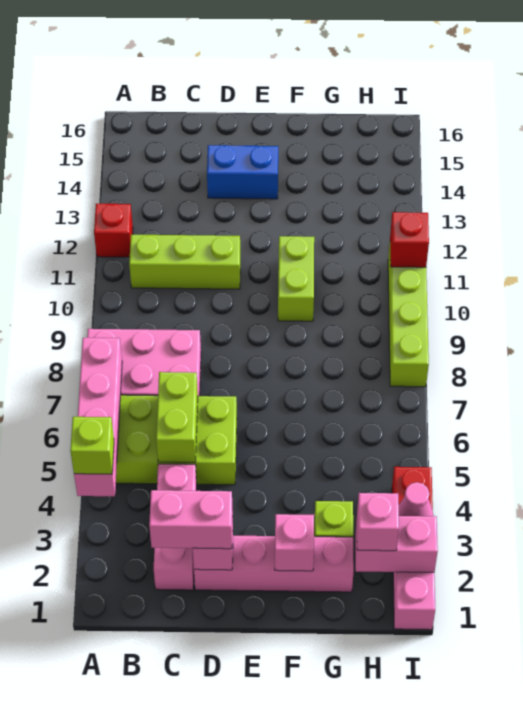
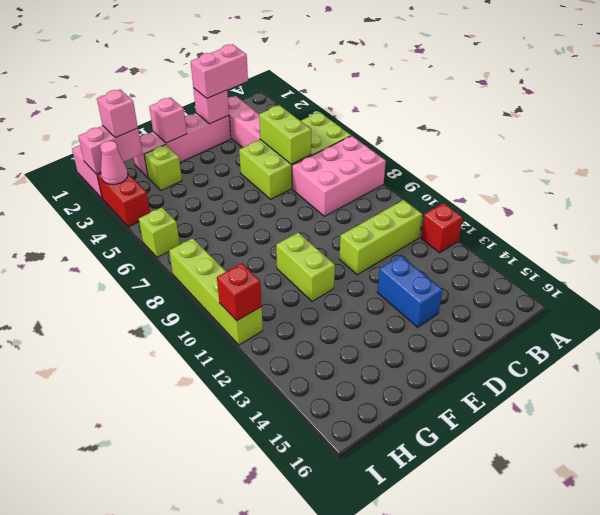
pink brick A4:A7 level 2 -> none
lime brick A4 level 3 -> lime brick I6 level 1
blue brick D14:E14 level 1 -> blue brick D13:D14 level 1

